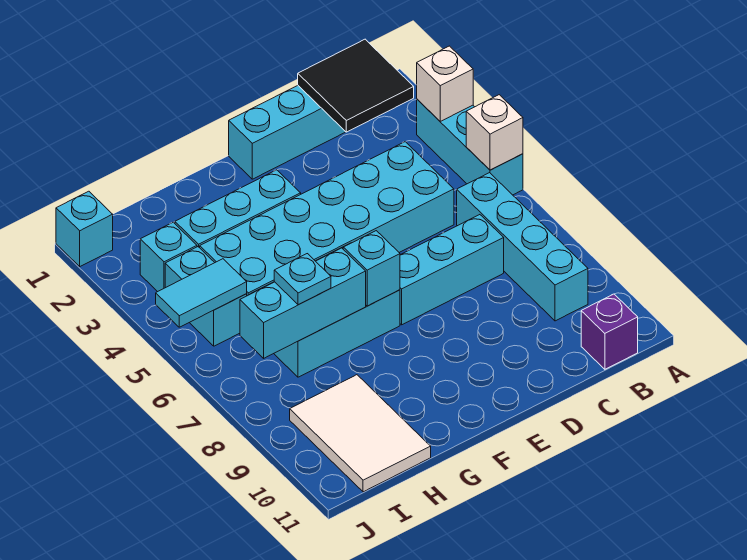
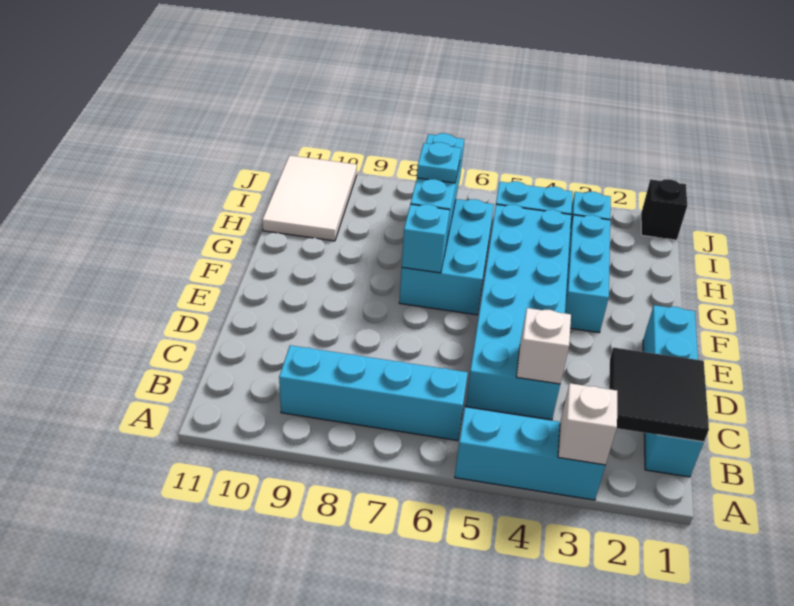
white brick A5 level 2 -> white brick C4 level 2
purple brick B11 level 1 -> none
cyan brick C7:E7 level 1 -> none
white tile H9:I11 level 1 -> white tile H10:J11 level 1
cyan tile I5:J5 level 2 -> none
cyan brick J1 level 1 -> black brick J1 level 1

